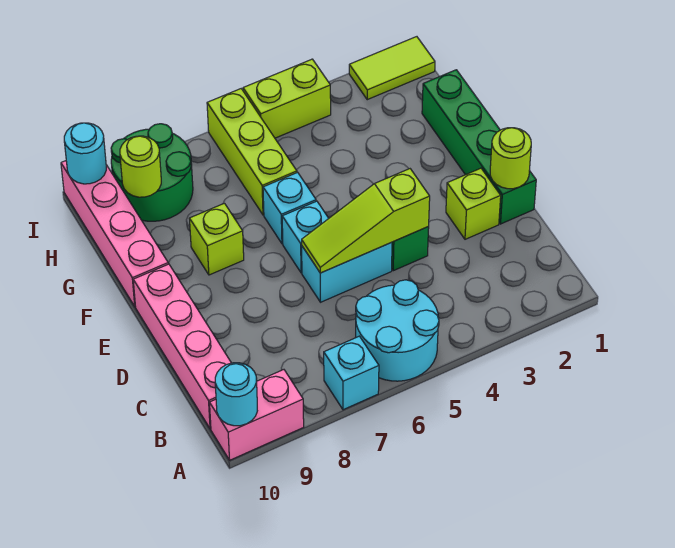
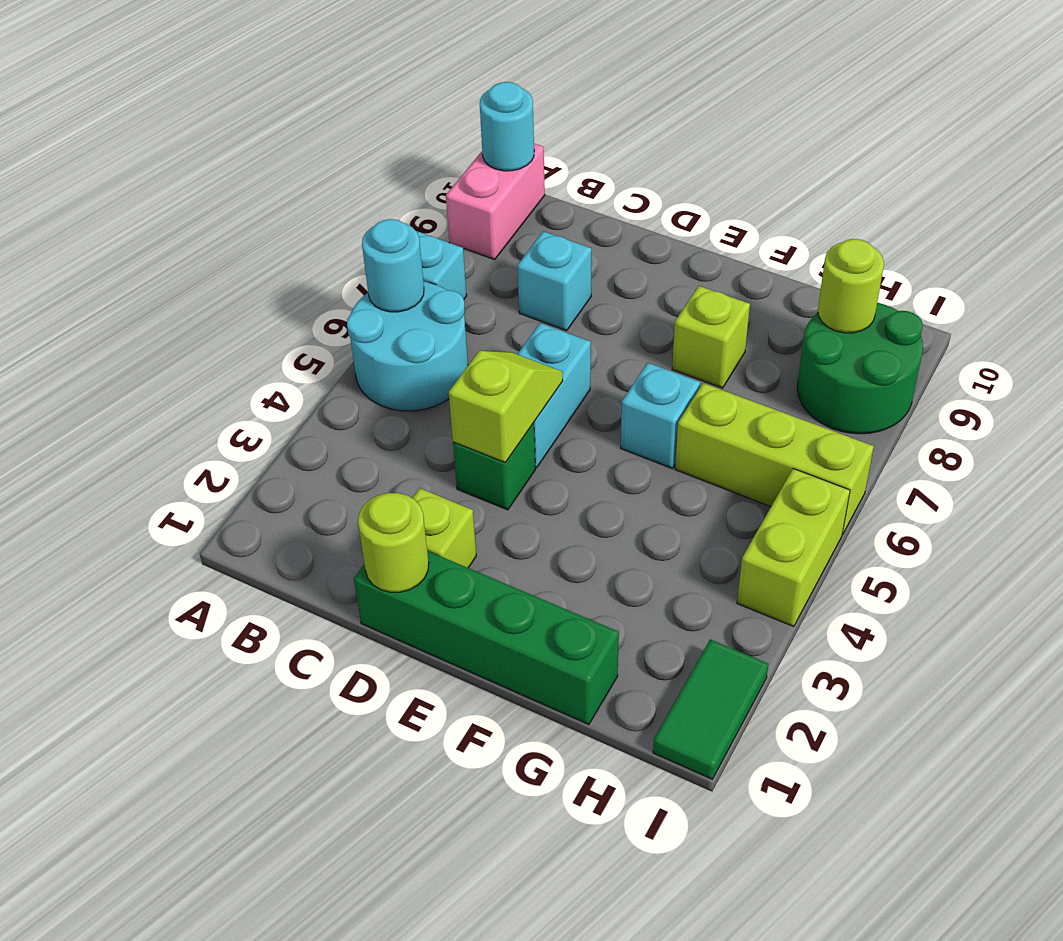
pink brick B10:E10 level 1 -> none
lime slope D4:D6 level 2 top 4 -> lime slope D4:D5 level 2 top 4
cyan brick E6 level 1 -> cyan brick C8 level 1
pink brick F10:I10 level 1 -> none
lime tile I1:I2 level 1 -> green tile I1:I2 level 1
cyan round brick I10 level 2 -> cyan round brick A6 level 2

